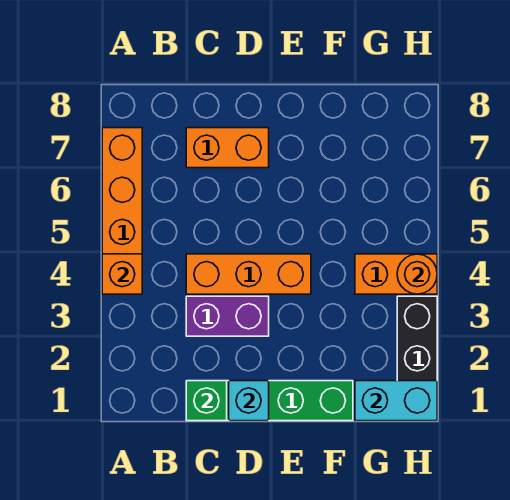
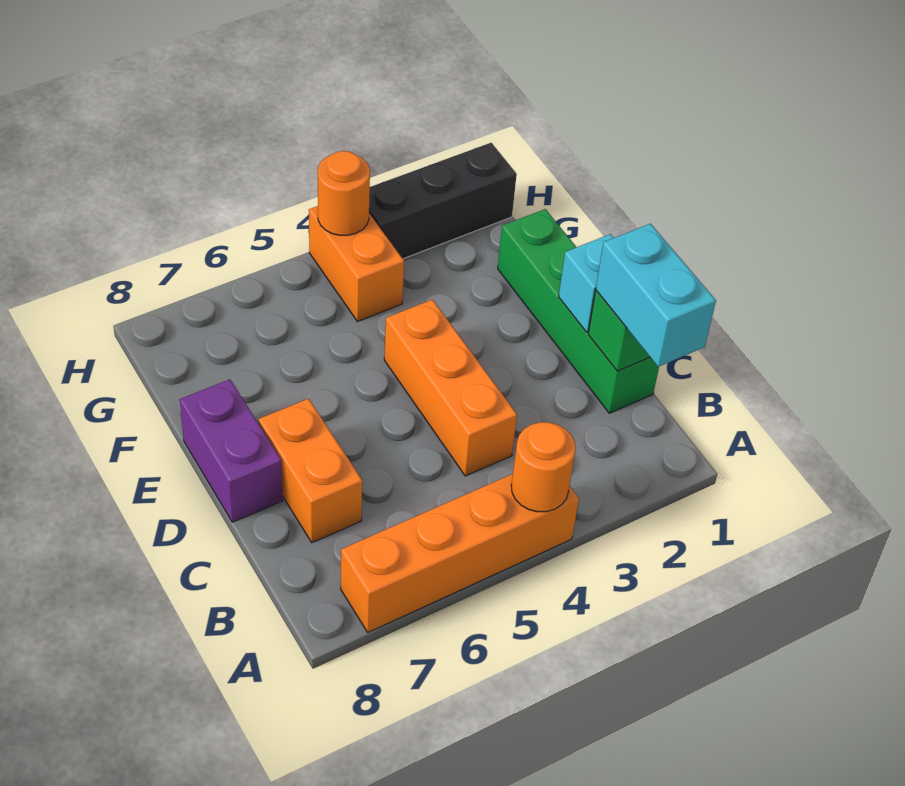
orange brick A4 level 2 -> orange round brick A4 level 2
purple brick C3:D3 level 1 -> purple brick D8:E8 level 1
cyan brick G1:H1 level 2 -> cyan brick B1:C1 level 3

